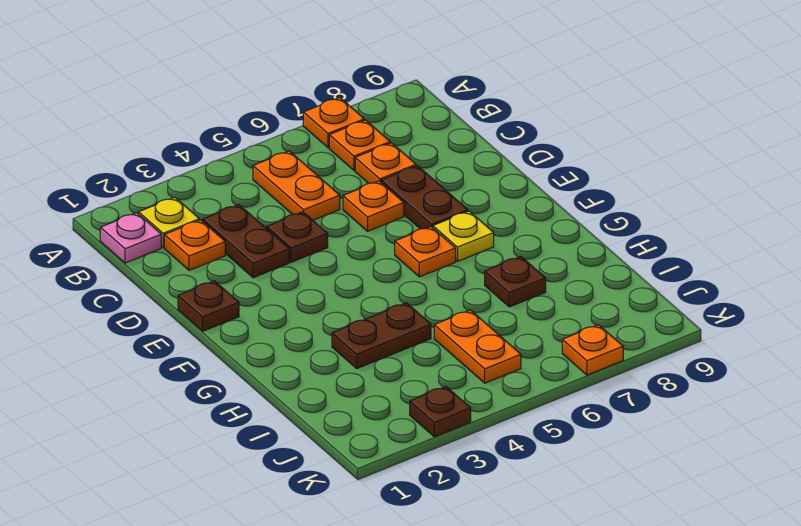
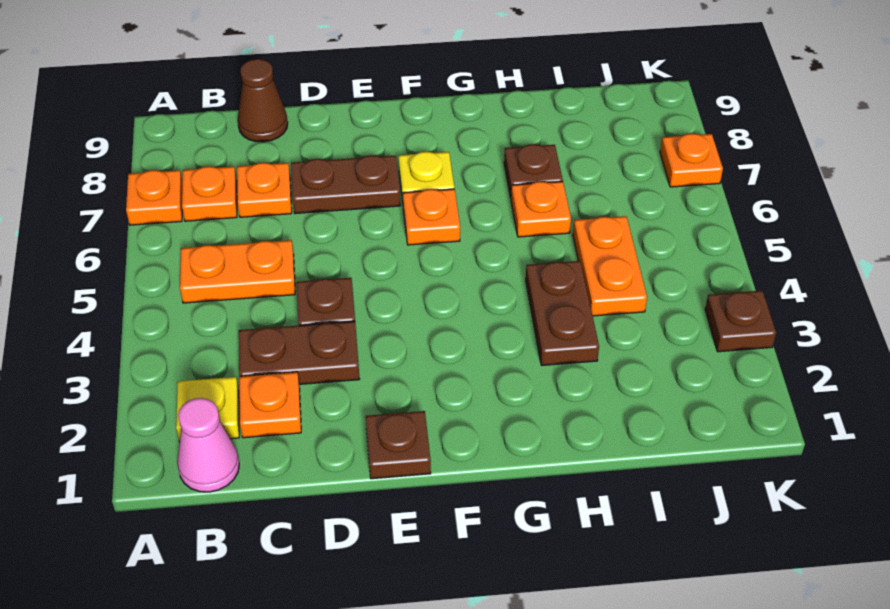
pink plate B1 level 1 -> pink cone B1 level 1
none -> brown cone C9 level 1
orange plate D6 level 1 -> orange plate H6 level 1
orange plate I5:J5 level 1 -> orange plate I4:I5 level 1

